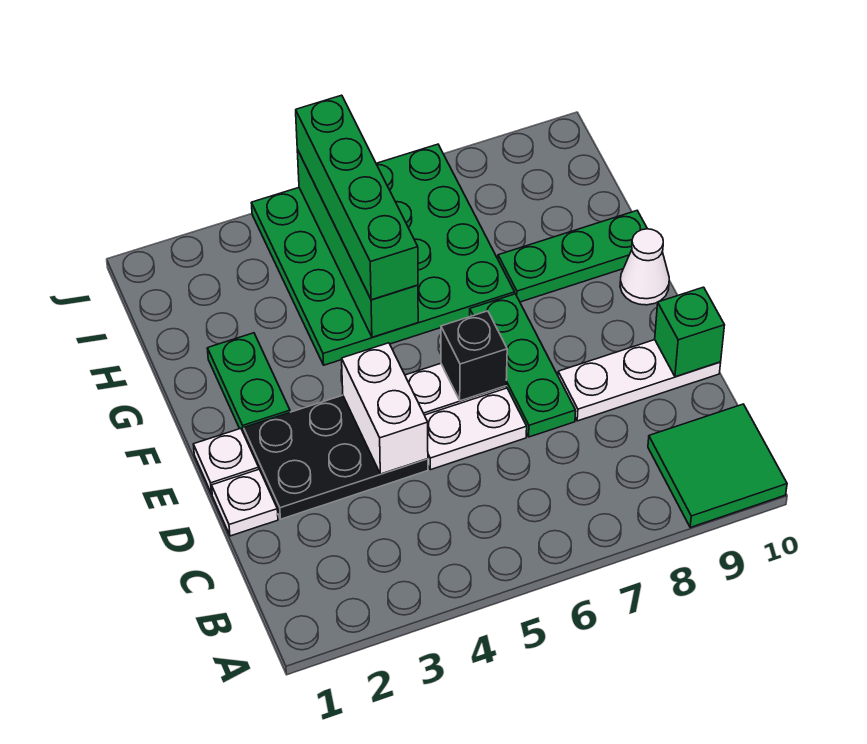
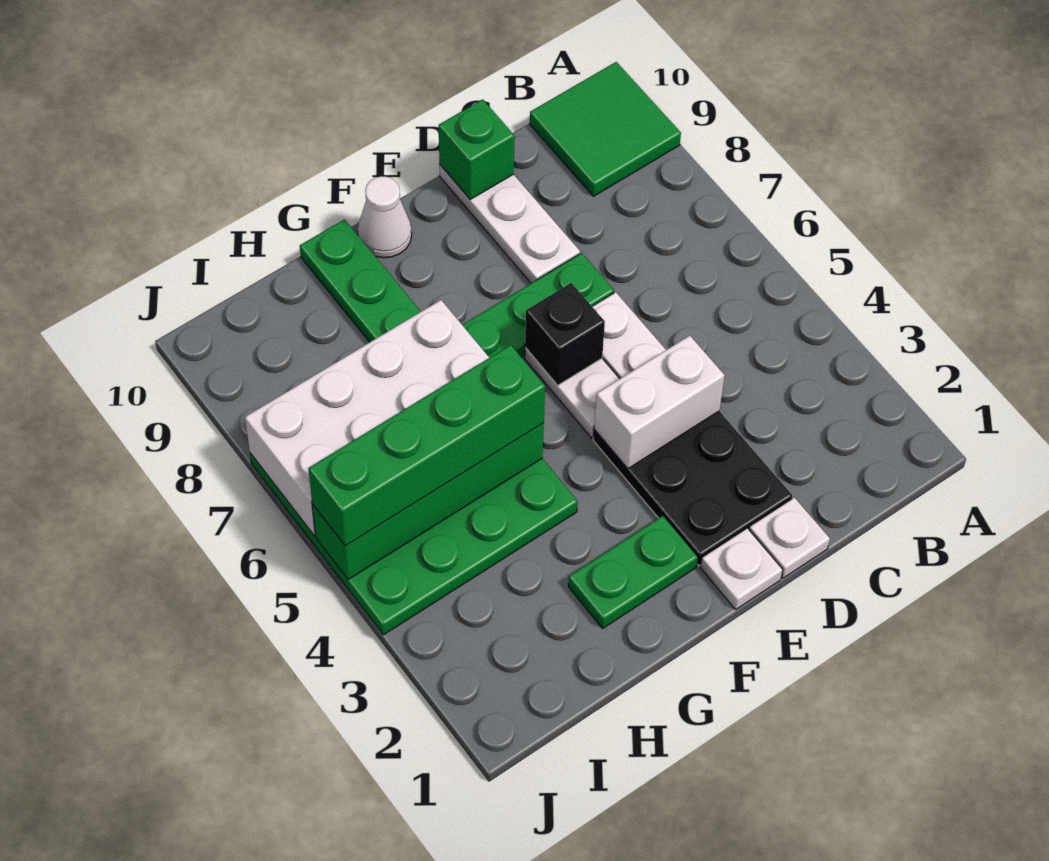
none -> white brick G6:J7 level 2

